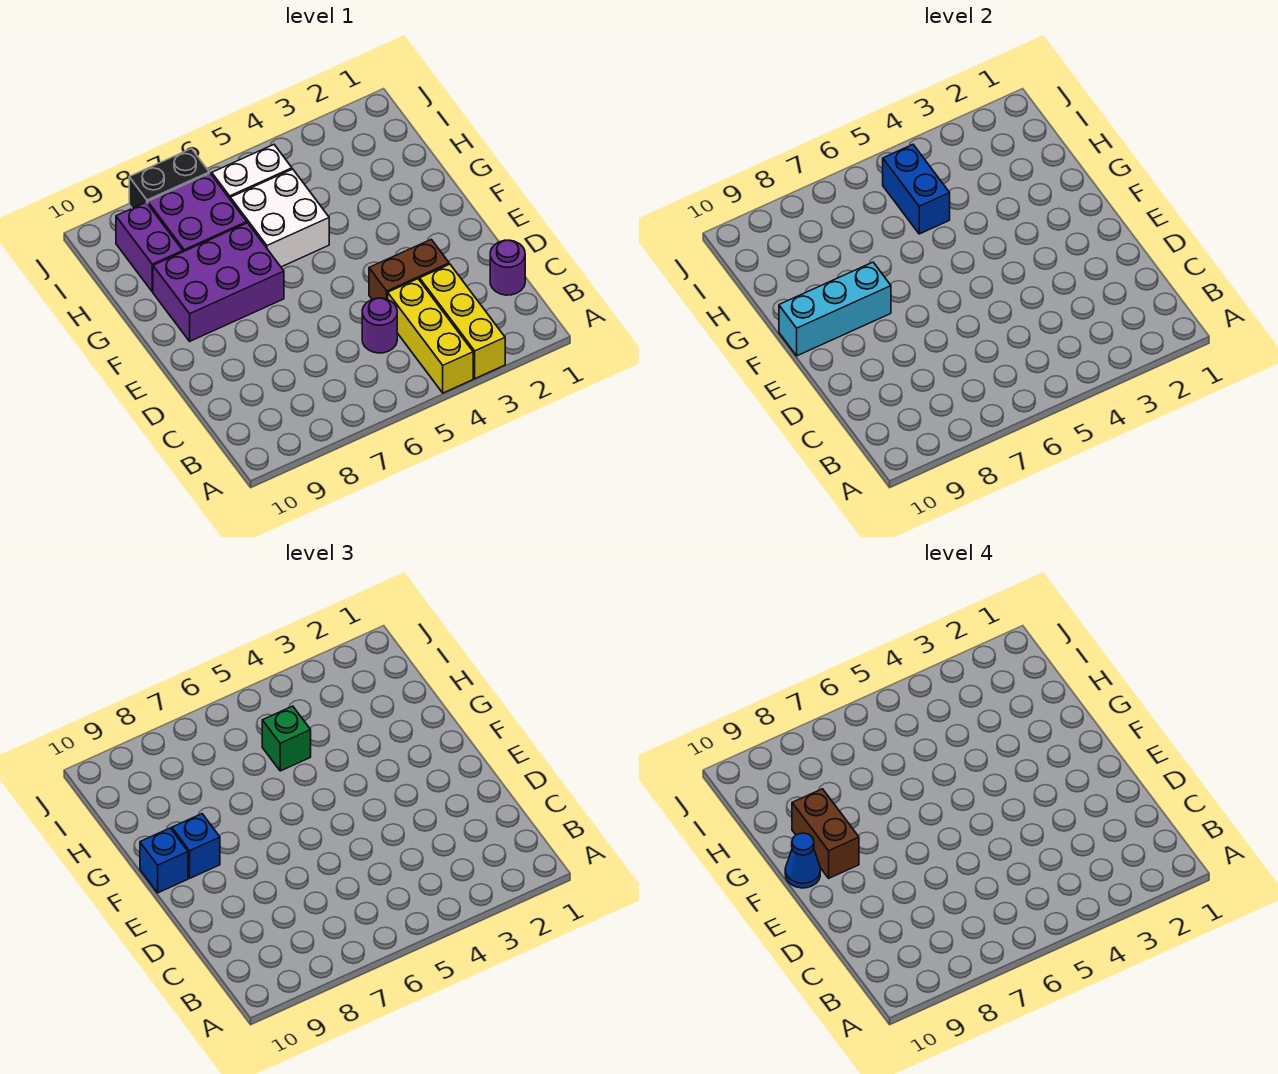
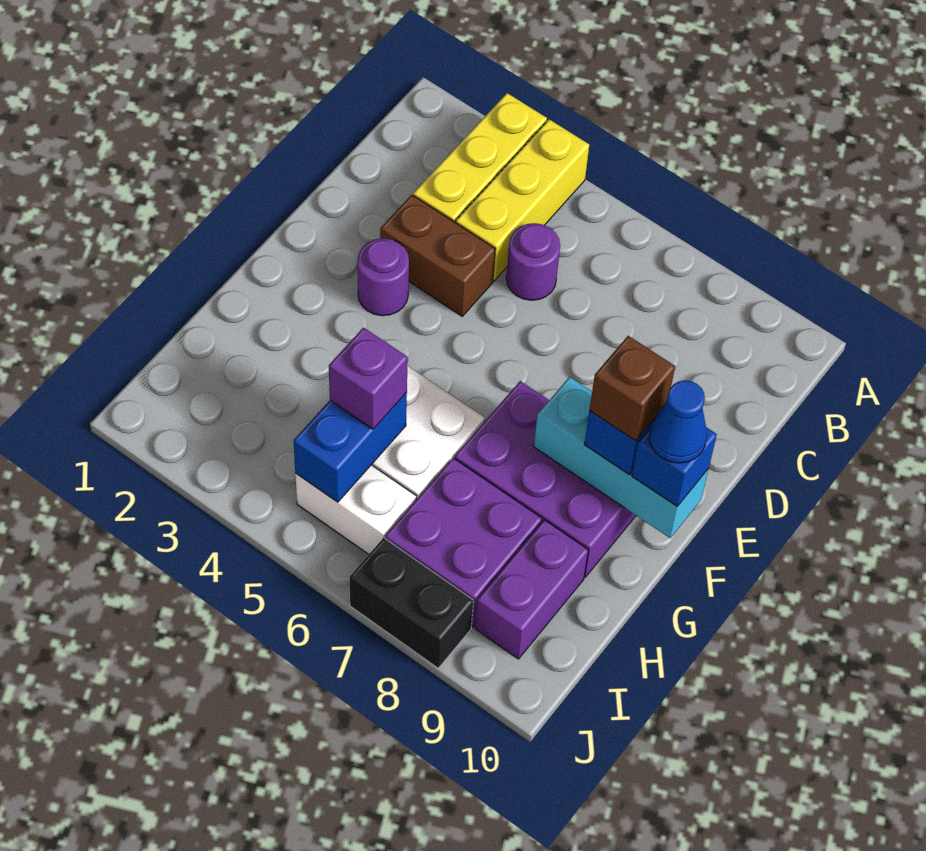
purple round brick C1 level 1 -> purple round brick E3 level 1
brown brick F9:G9 level 4 -> brown brick F9 level 4
green brick H5 level 3 -> purple brick H5 level 3

